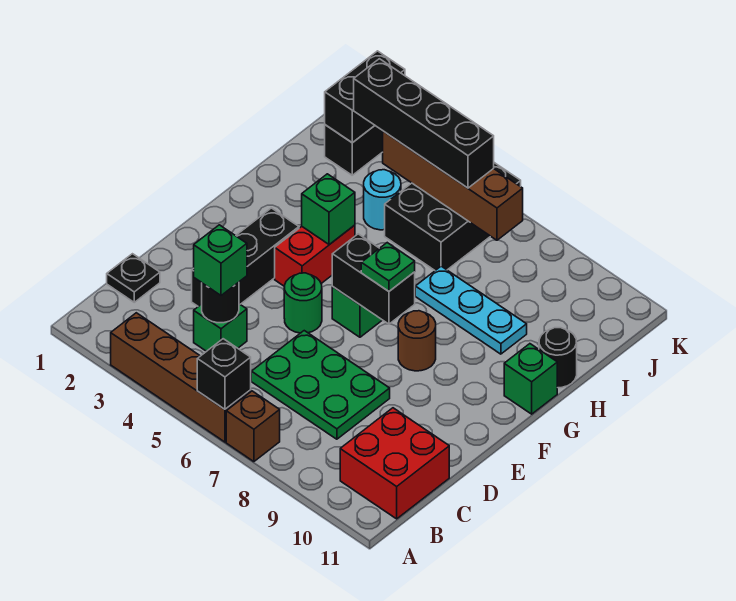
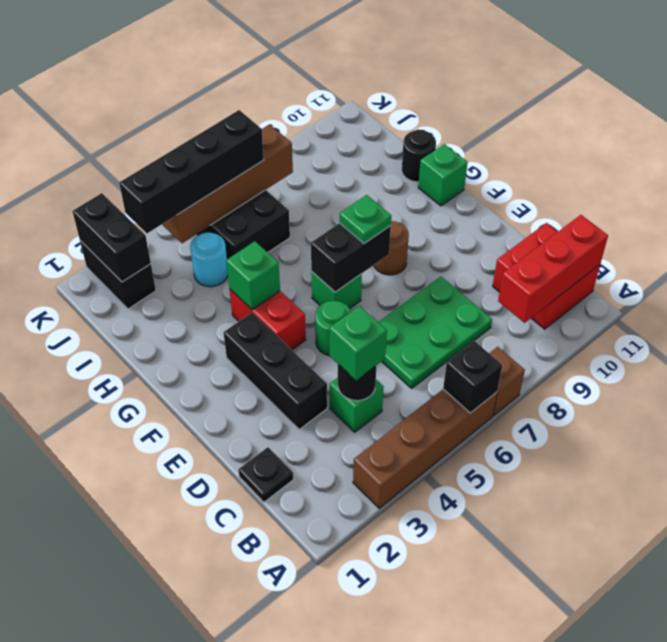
none -> red brick B9:B11 level 2
cyan plate H7:H9 level 1 -> none

